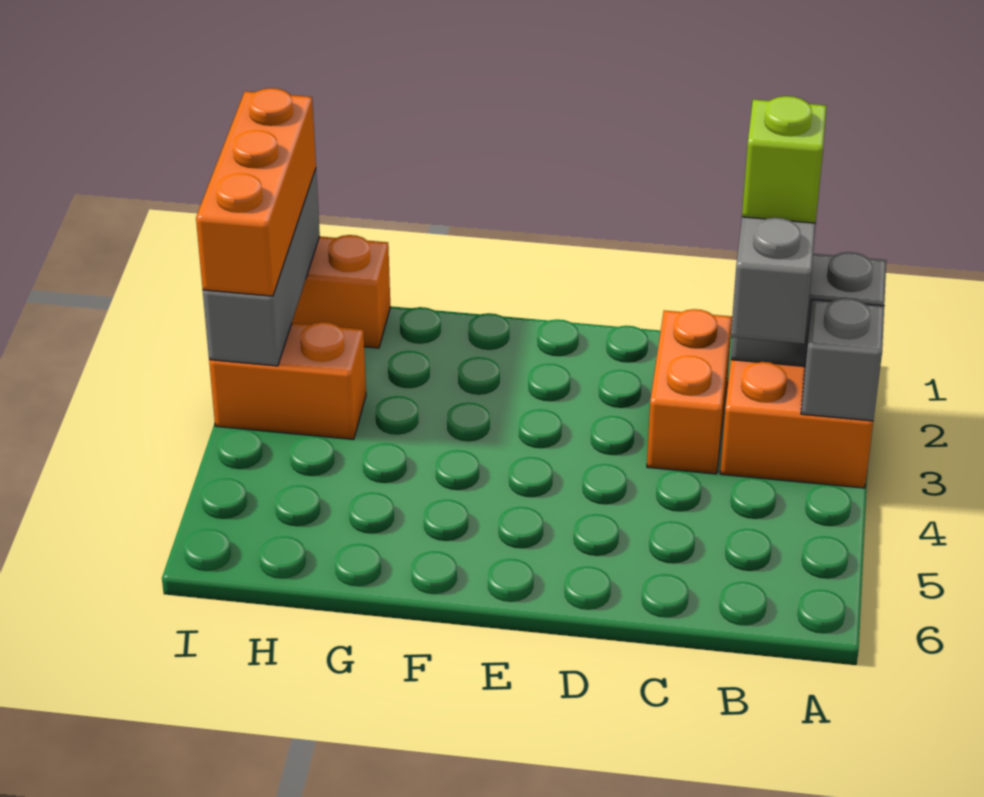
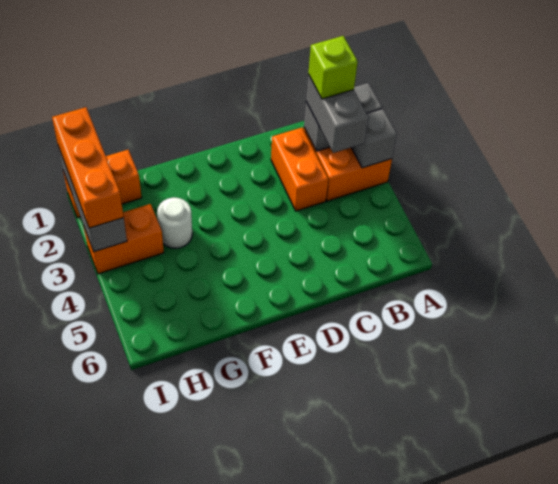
none -> white round brick G3 level 1

